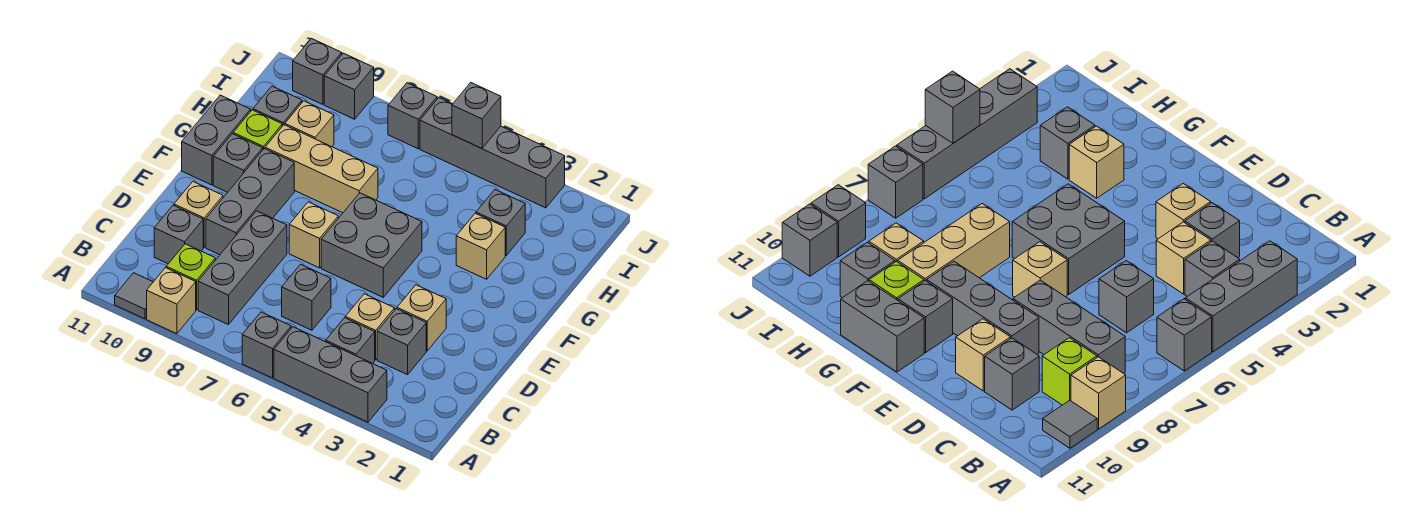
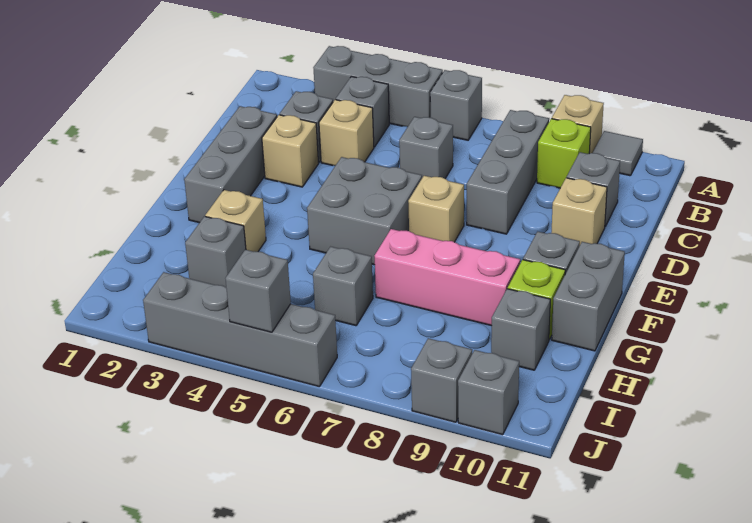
grey brick D9:F9 level 1 -> grey brick D2:F2 level 1
tan brick G7:G9 level 1 -> pink brick G7:G9 level 1
tan brick H9 level 1 -> none
grey brick J7 level 1 -> grey brick H6 level 1

